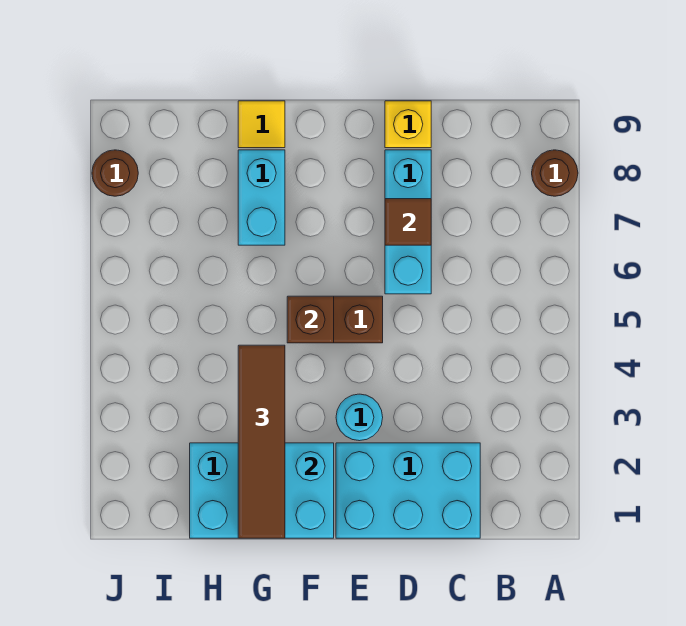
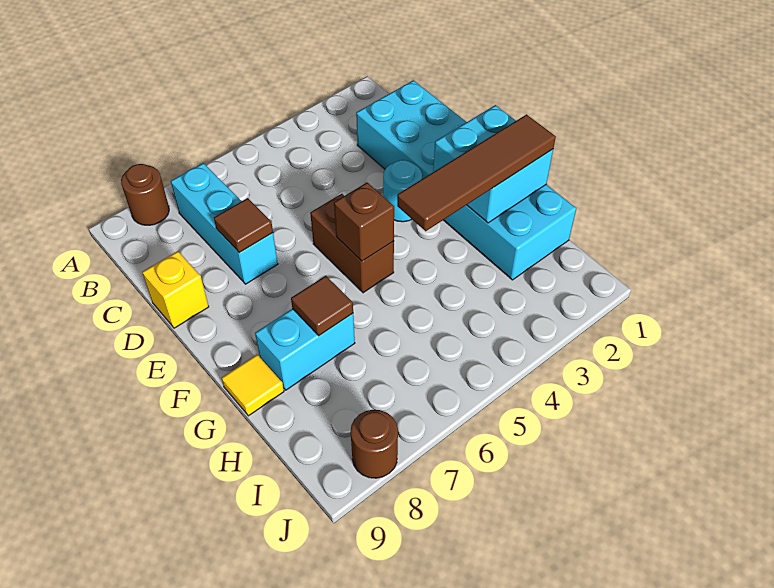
cyan brick D6:D8 level 1 -> cyan brick B7:D7 level 1
none -> brown tile G7 level 2

